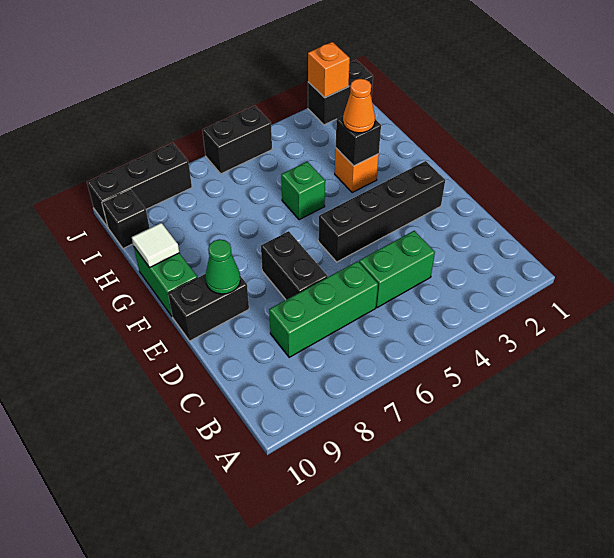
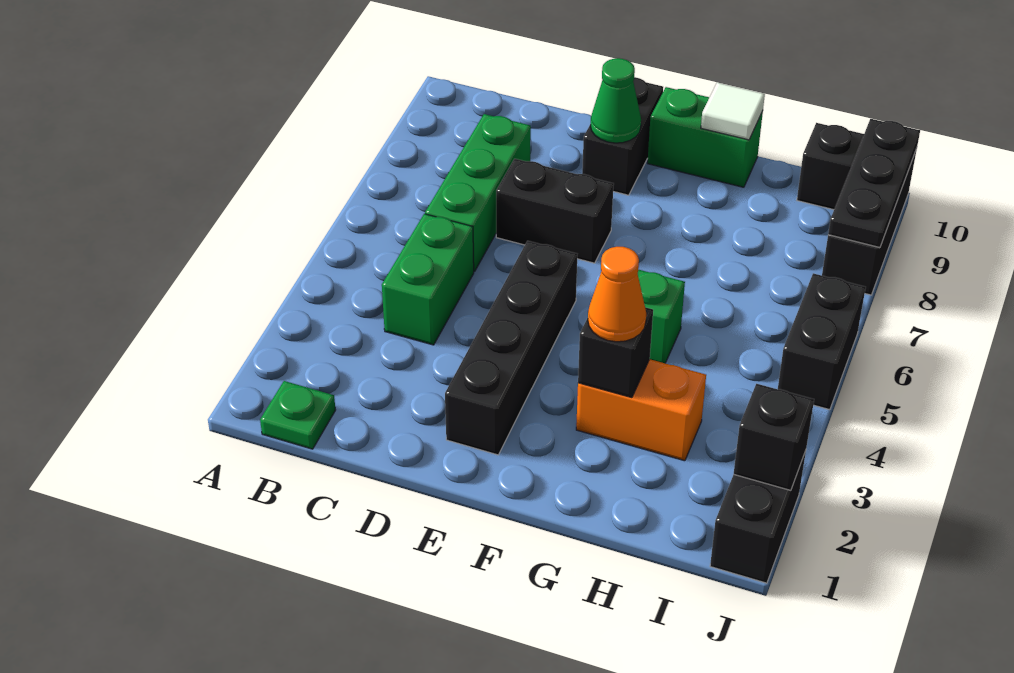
none -> green plate B1 level 1
orange brick G3 level 1 -> orange brick G3:H3 level 1
orange brick J2 level 2 -> black brick J2 level 2
none -> black plate J8:J10 level 2

